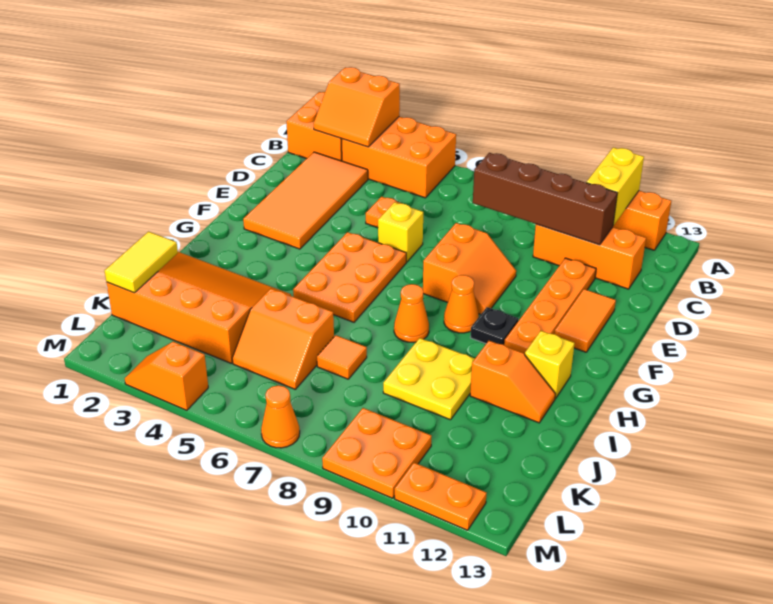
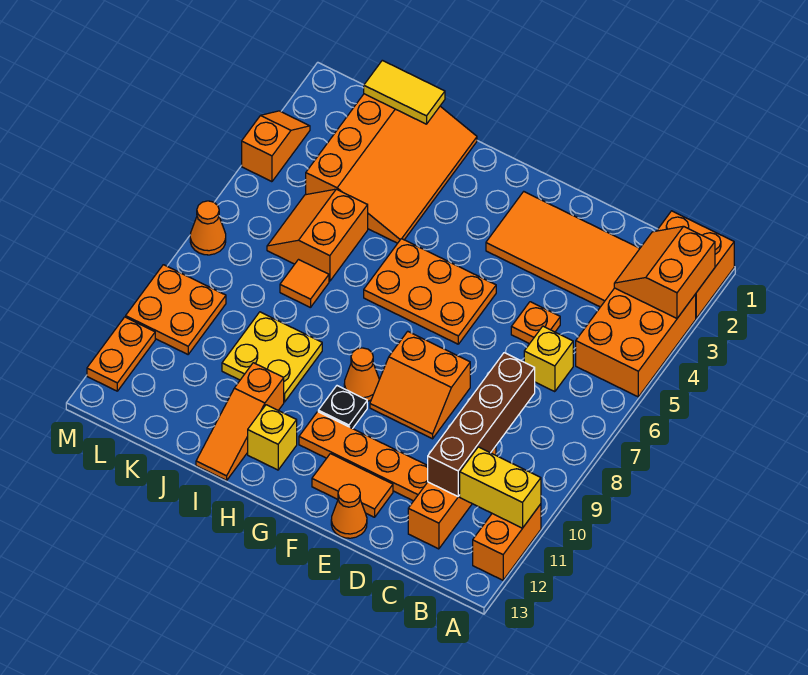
yellow brick E6 level 1 -> yellow brick C6 level 1
orange cone H8 level 1 -> orange cone E13 level 1
orange slope I11:I12 level 1 top 11 -> orange slope I11:I13 level 1 top 11

